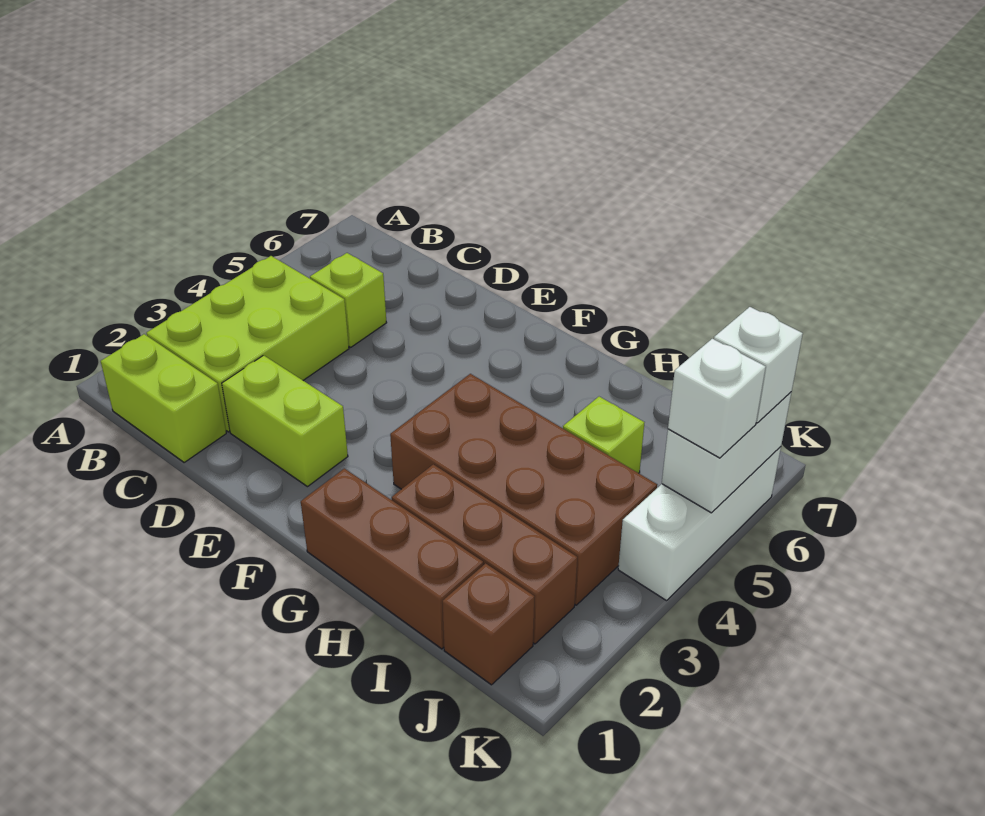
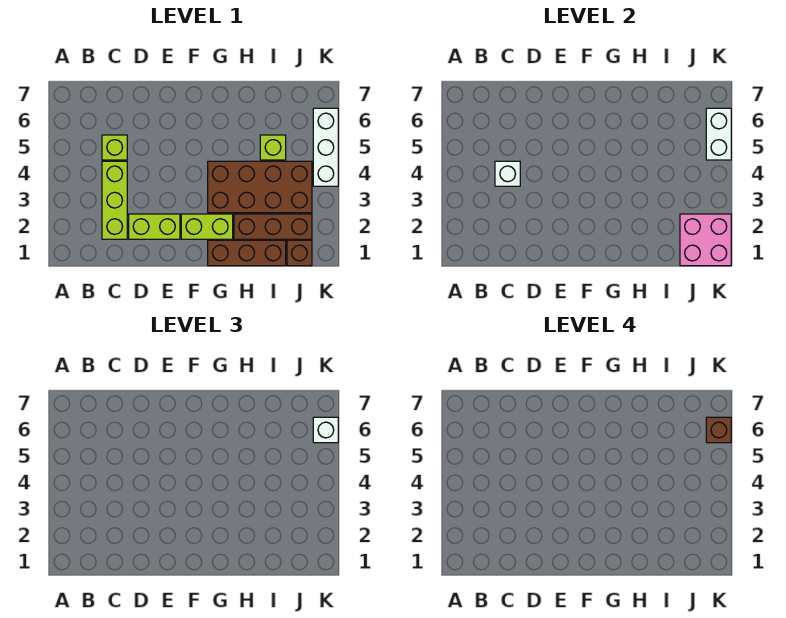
lime brick B1:C1 level 1 -> lime brick F2:G2 level 1
lime brick B2:C4 level 1 -> lime brick C2:C4 level 1
none -> pink brick J1:K2 level 2
white brick K5 level 3 -> white brick C4 level 2
none -> brown brick K6 level 4

